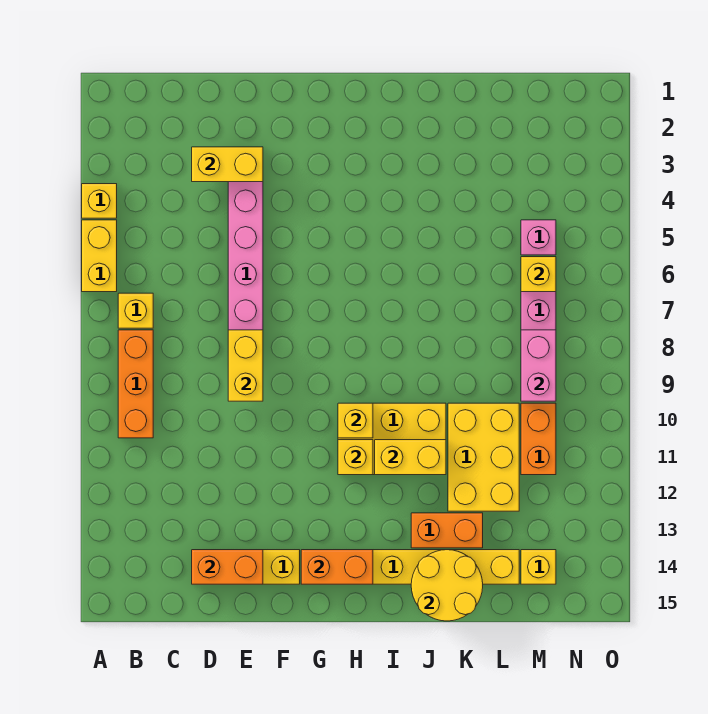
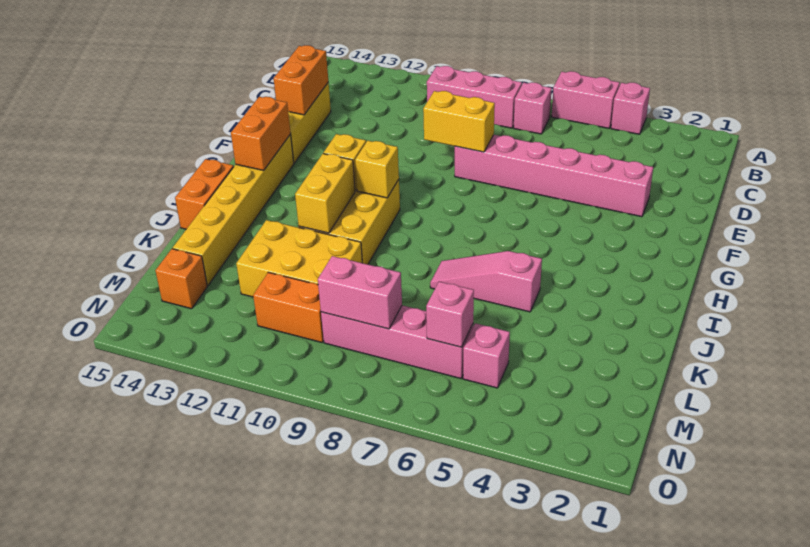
yellow brick A4 level 1 -> pink brick A4 level 1
yellow brick A5:A6 level 1 -> pink brick A5:A6 level 1
yellow brick B7 level 1 -> pink brick B7 level 1
orange brick B8:B10 level 1 -> pink brick B8:B10 level 1
yellow brick D3:E3 level 2 -> none
none -> pink slope J5:J7 level 1 top 5
orange brick J13:K13 level 1 -> orange brick I15:J15 level 1
yellow round brick J14:K15 level 2 -> none
yellow brick M6 level 2 -> pink brick M6 level 2
yellow brick M14 level 1 -> orange brick M14 level 1

